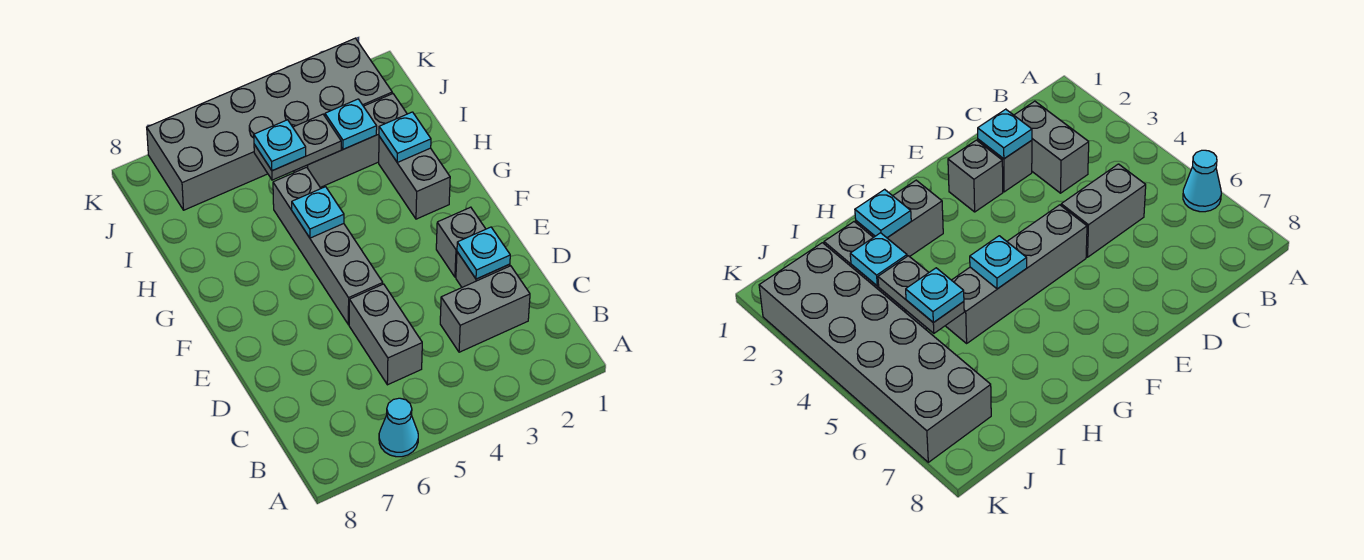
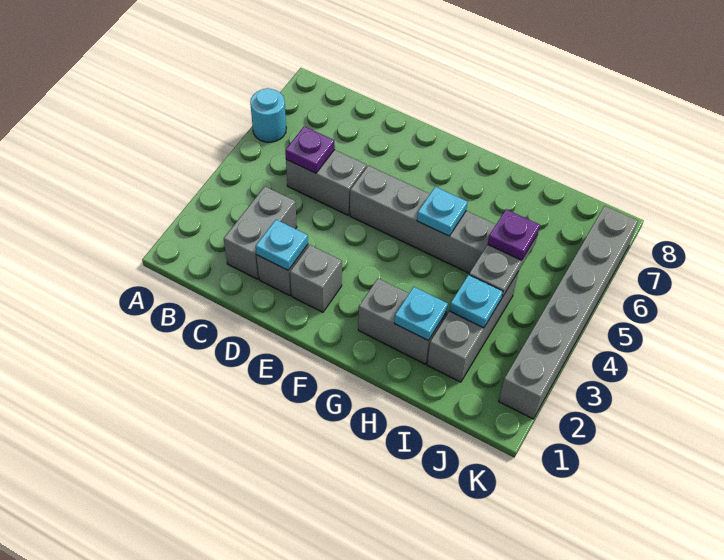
cyan cone A6 level 1 -> cyan round brick A6 level 1
none -> purple plate C5 level 2
cyan plate I5 level 3 -> purple plate I5 level 3
grey brick J2:K7 level 1 -> grey brick K2:K7 level 1

